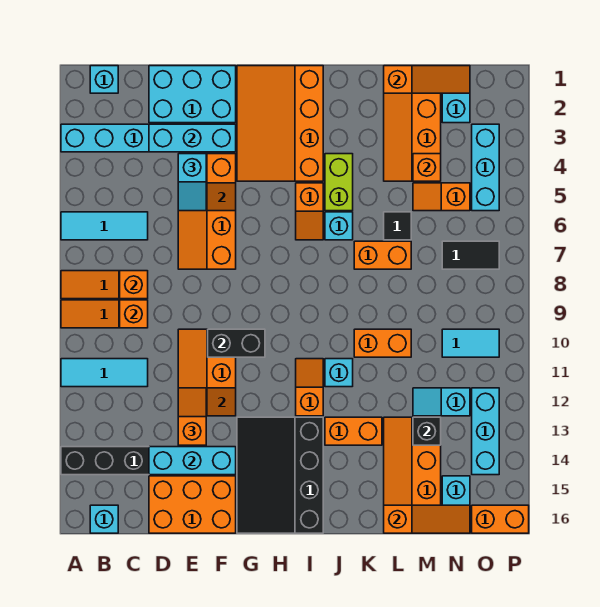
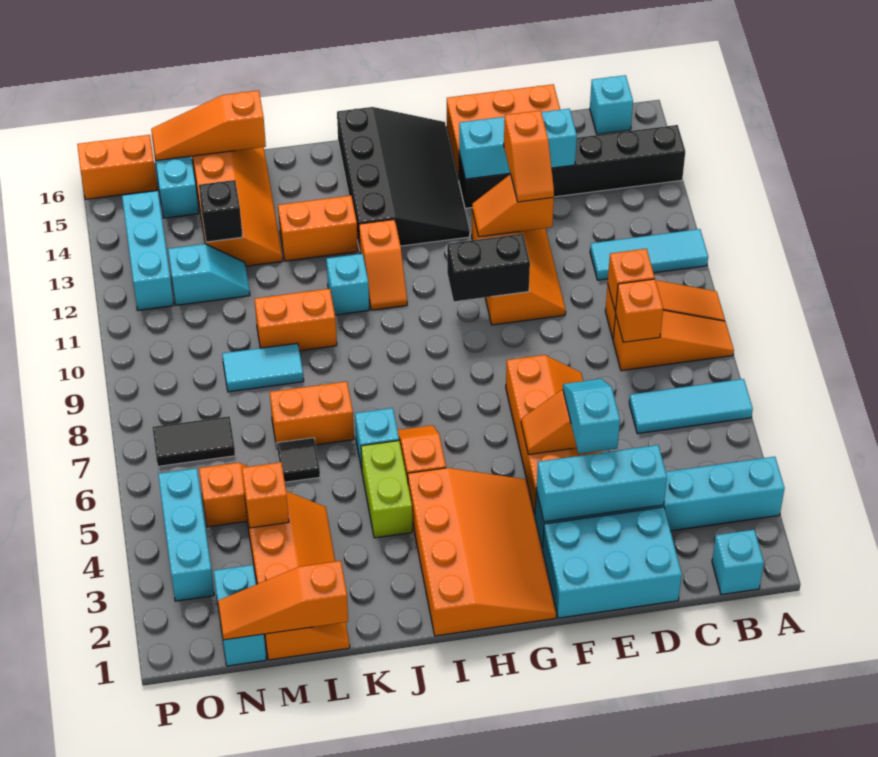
cyan tile N10:O10 level 1 -> cyan tile L9:M9 level 1

